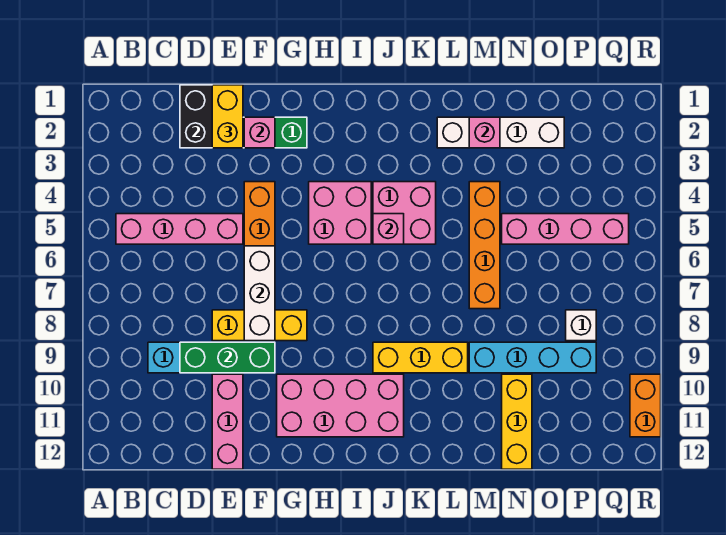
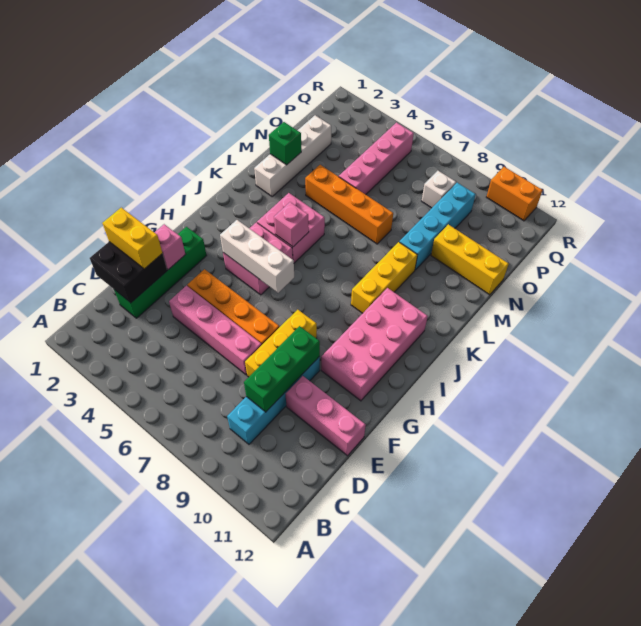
pink brick B5:E5 level 1 -> pink brick E4:E7 level 1
white brick F6:F8 level 2 -> white brick H4:H6 level 2
pink brick M2 level 2 -> green brick M2 level 2

